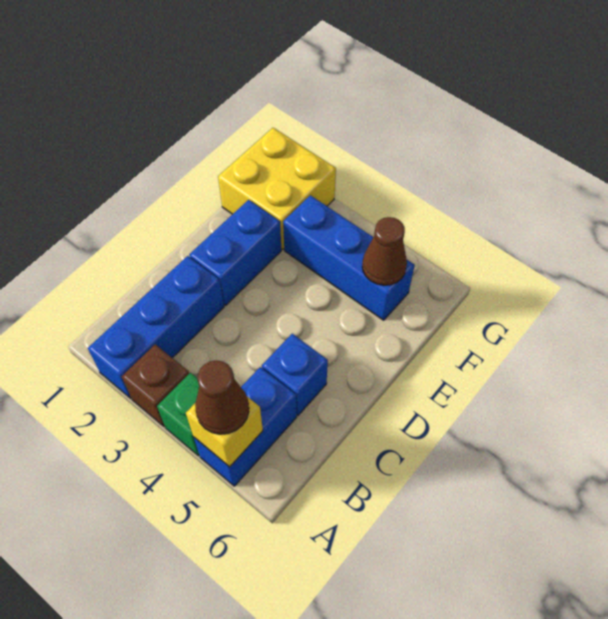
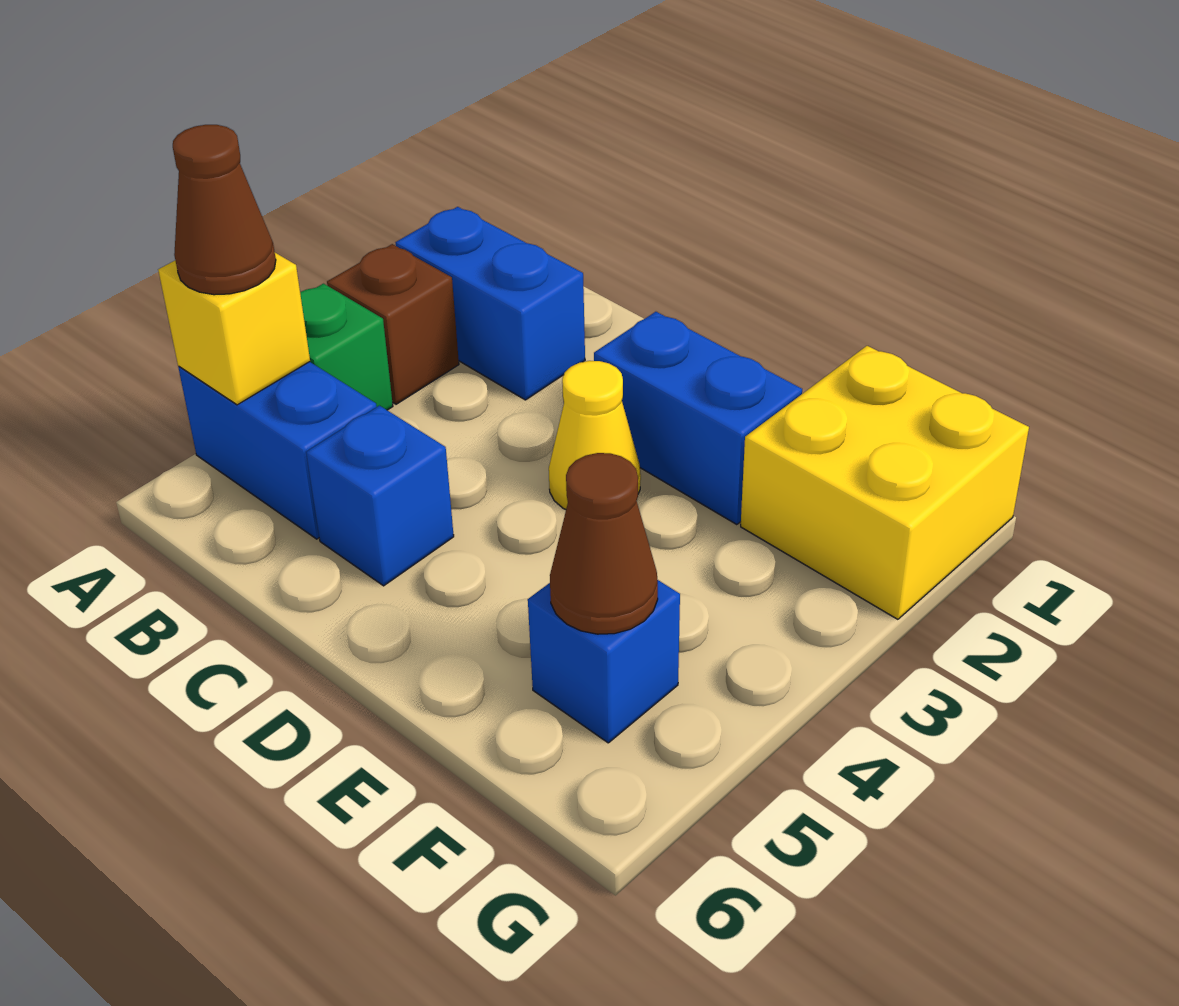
blue brick A2:C2 level 1 -> blue brick A2:B2 level 1
none -> yellow cone D3 level 1
blue brick F3:F5 level 1 -> blue brick F5 level 1

